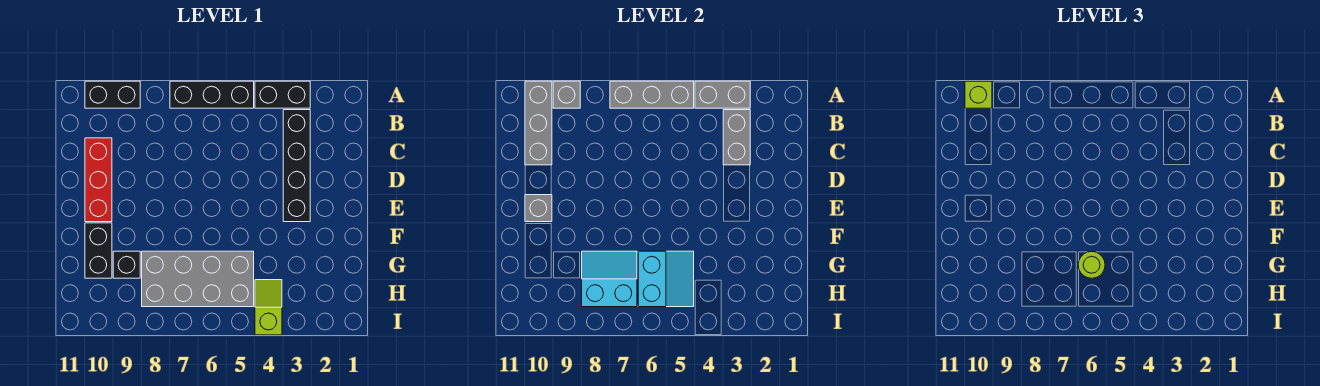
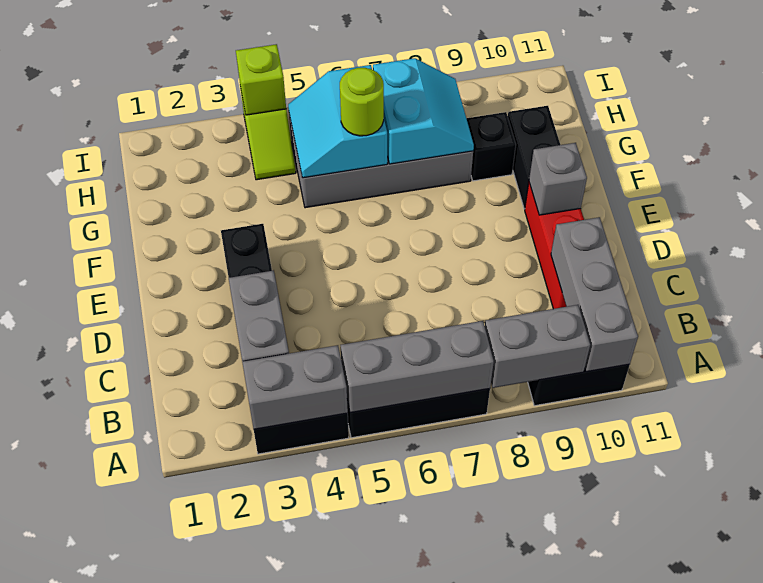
grey brick A9 level 2 -> grey brick A8:A9 level 2
lime brick A10 level 3 -> lime brick I4 level 2
cyan slope G7:H8 level 2 top H -> cyan slope G7:H8 level 2 top 7

